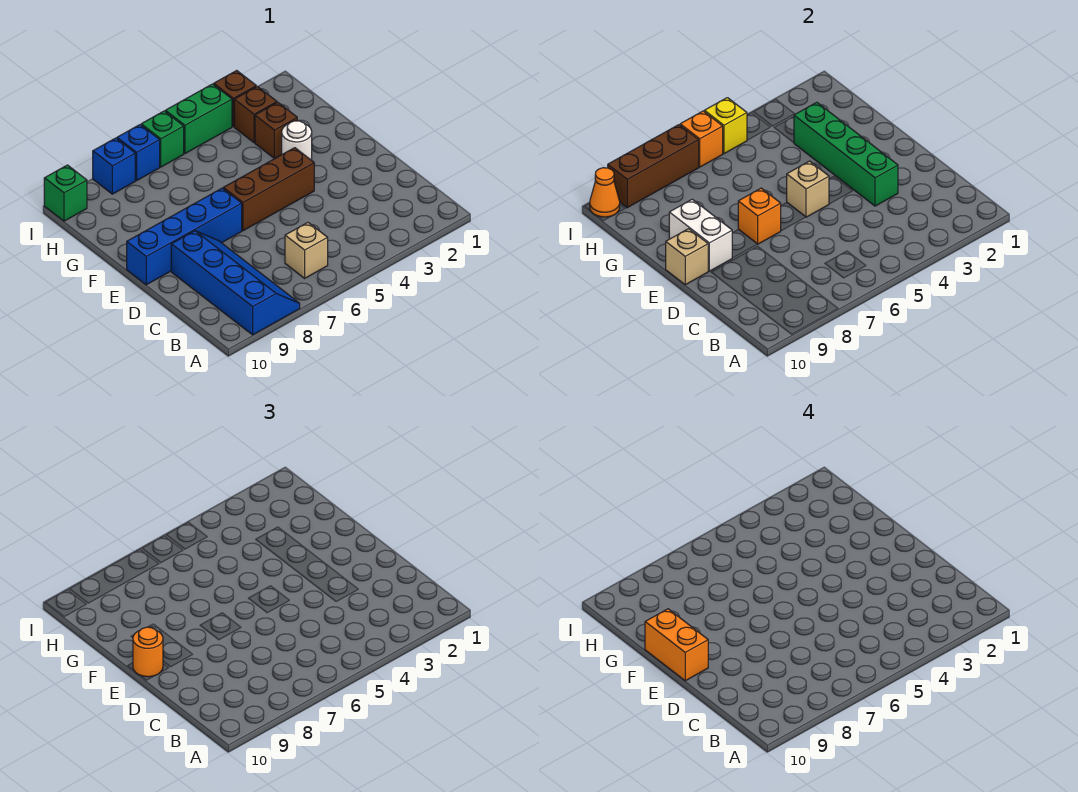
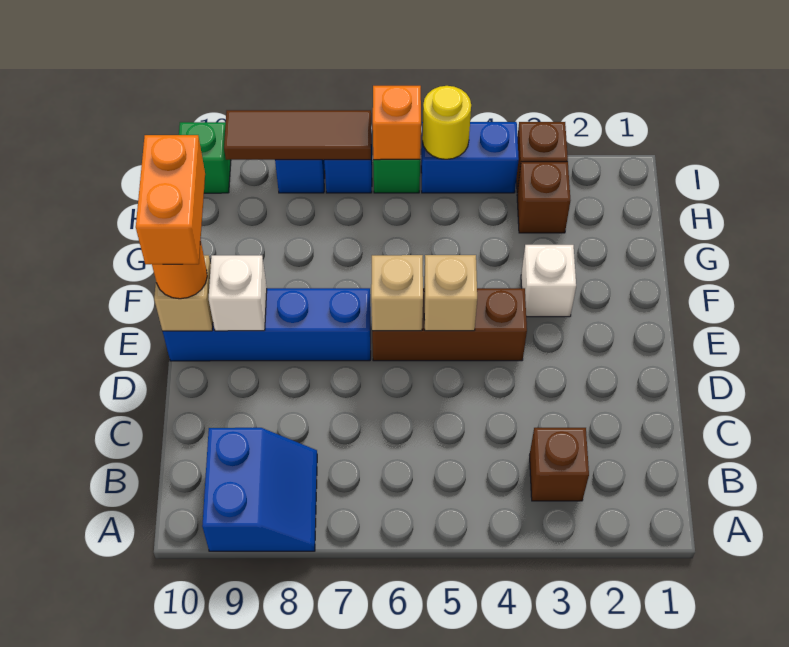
blue slope A8:D9 level 1 top 9 -> blue slope A8:B9 level 1 top 9
tan brick B6 level 1 -> tan brick E6 level 2
green brick D3:G3 level 2 -> none
orange brick E7 level 2 -> none
white brick E9:F9 level 2 -> white brick E9 level 2
white round brick F3 level 1 -> white brick F3 level 1
brown brick G3 level 1 -> brown brick B3 level 1
green brick I4:I5 level 1 -> blue brick I4:I5 level 1
yellow brick I5 level 2 -> yellow round brick I5 level 2
brown brick I7:I9 level 2 -> brown tile I7:I9 level 2
orange cone I10 level 2 -> none

